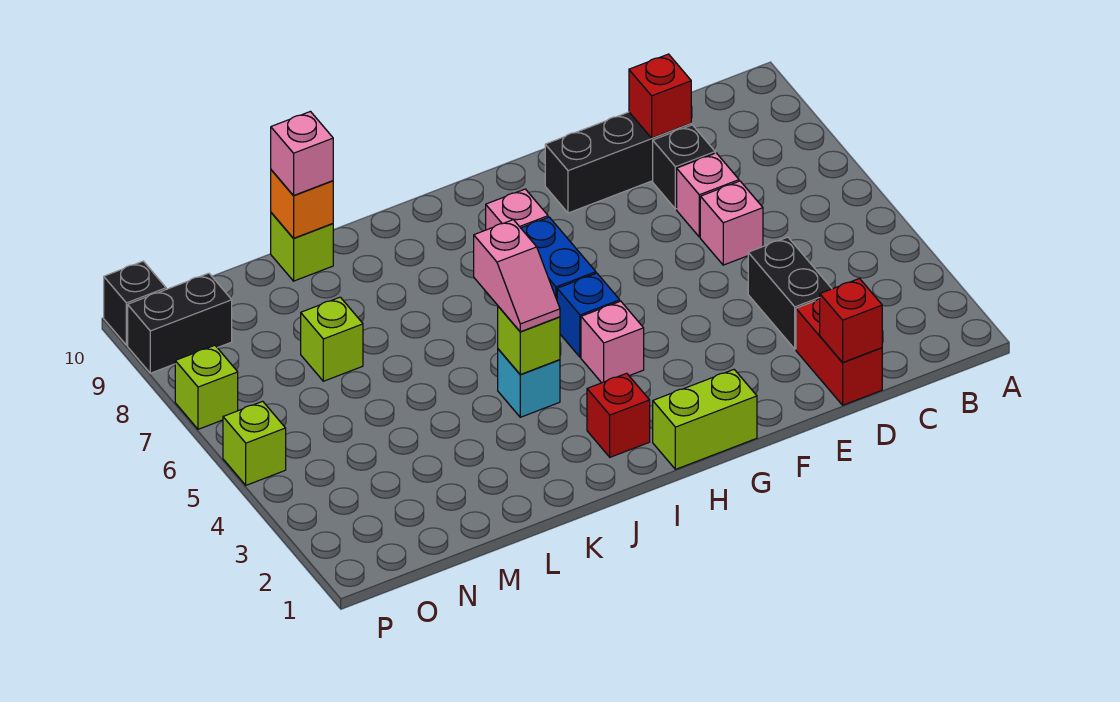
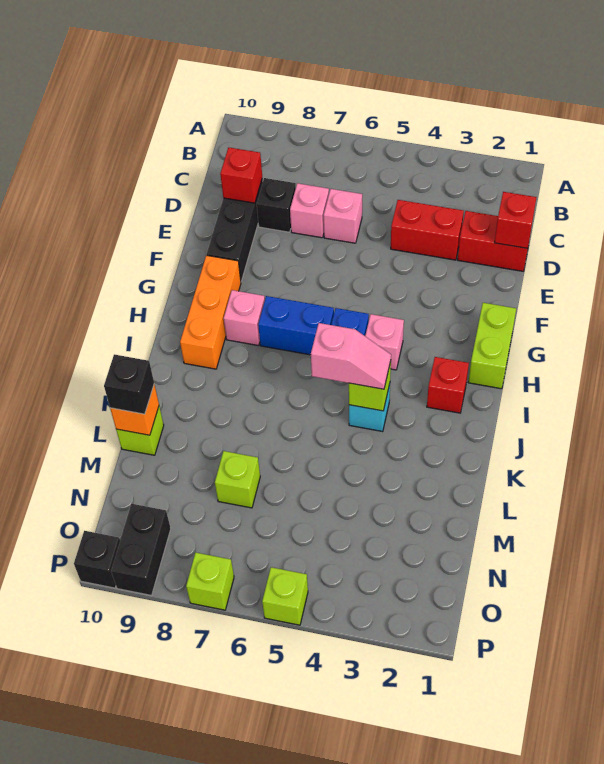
black brick D3:D4 level 1 -> red brick D3:D4 level 1
none -> orange brick G9:I9 level 1
pink brick L10 level 3 -> black brick L10 level 3

